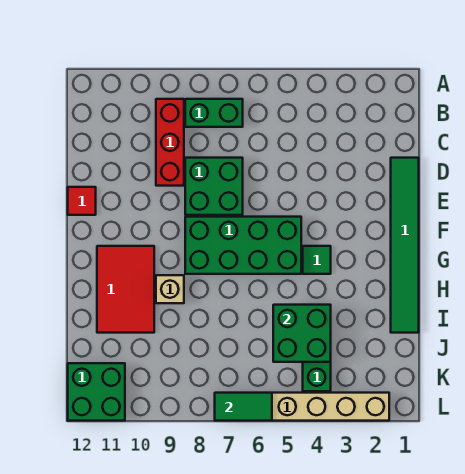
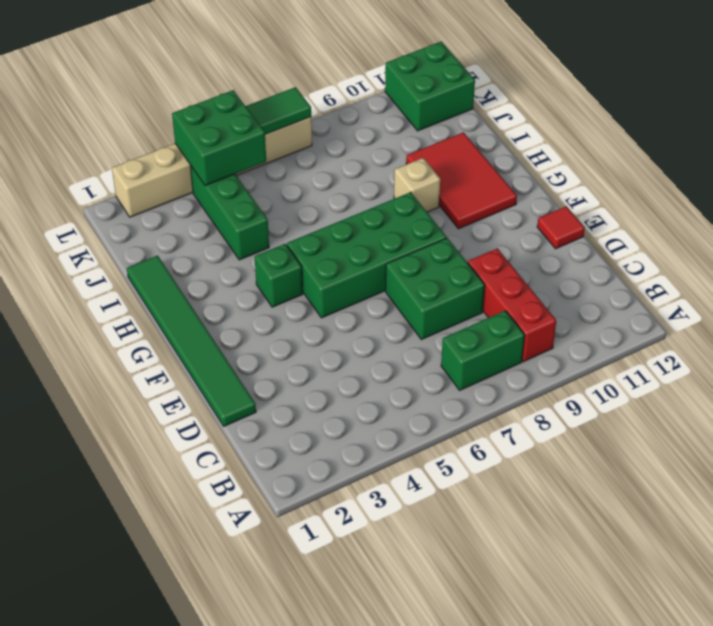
green tile G4 level 1 -> green brick G4 level 1
green brick I4:J5 level 2 -> green brick K4:L5 level 2

